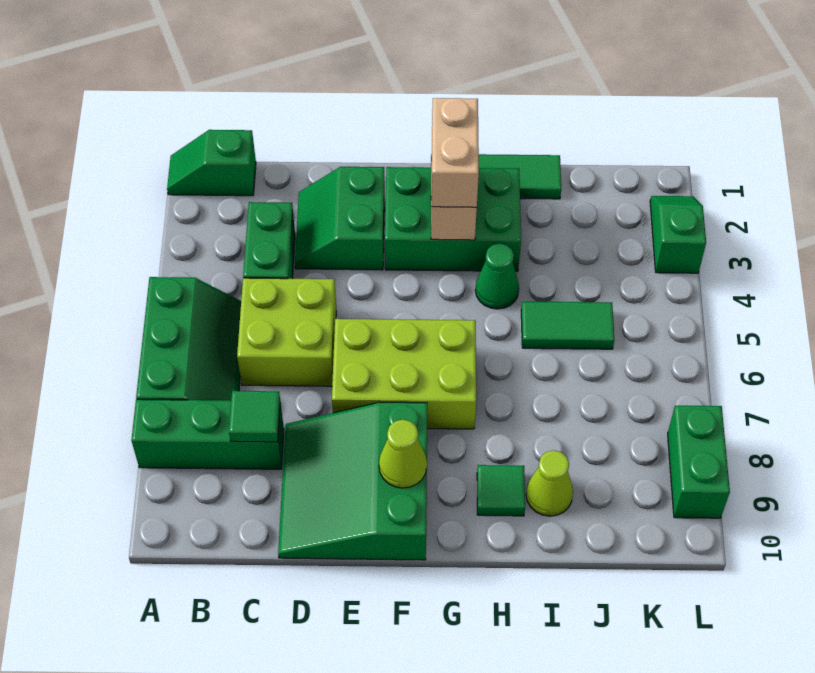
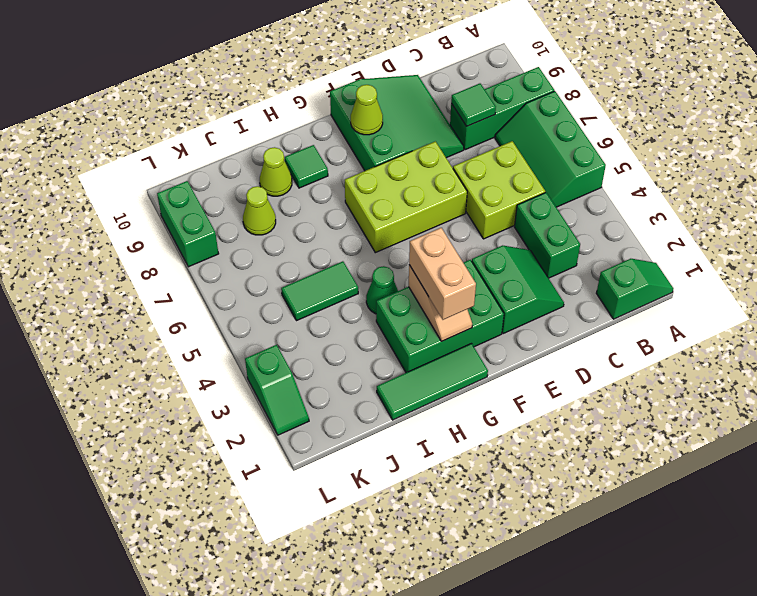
none -> lime cone J8 level 1

